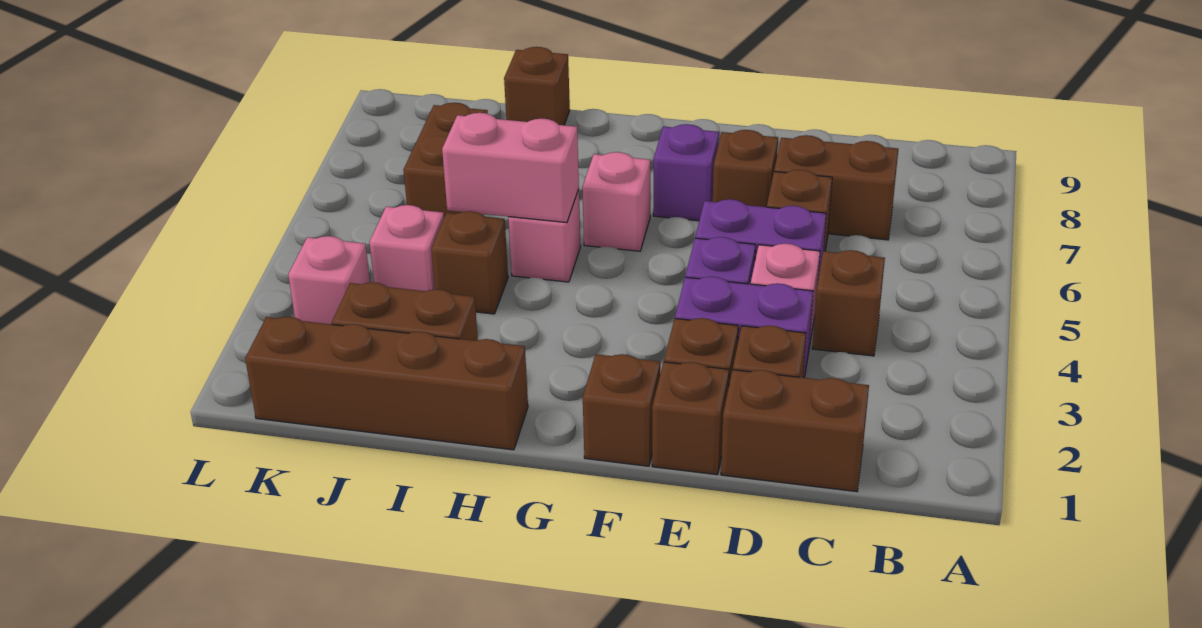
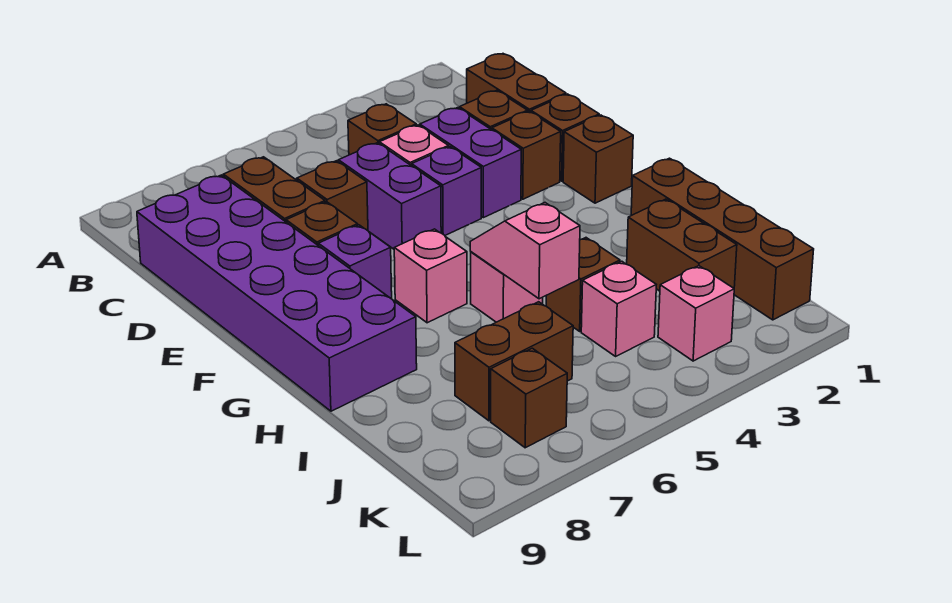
none -> purple brick C8:H9 level 1
pink brick H5:I5 level 2 -> pink slope H5:I5 level 2 top I
brown brick I9 level 1 -> brown brick K7 level 1

